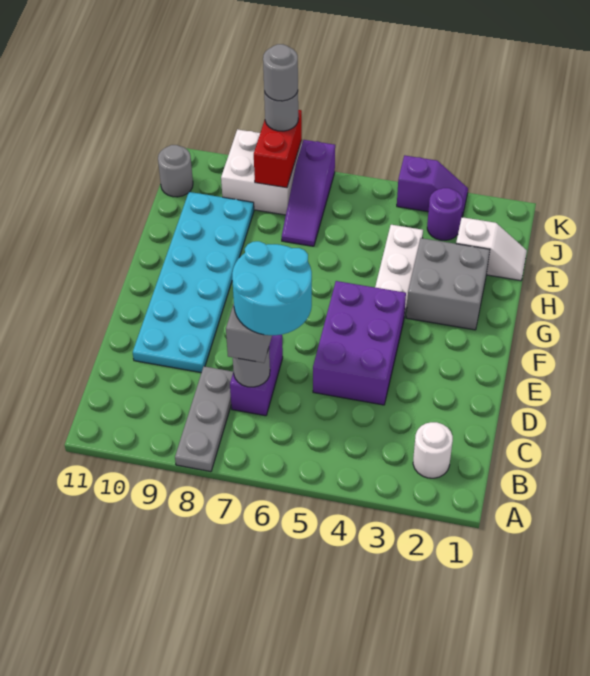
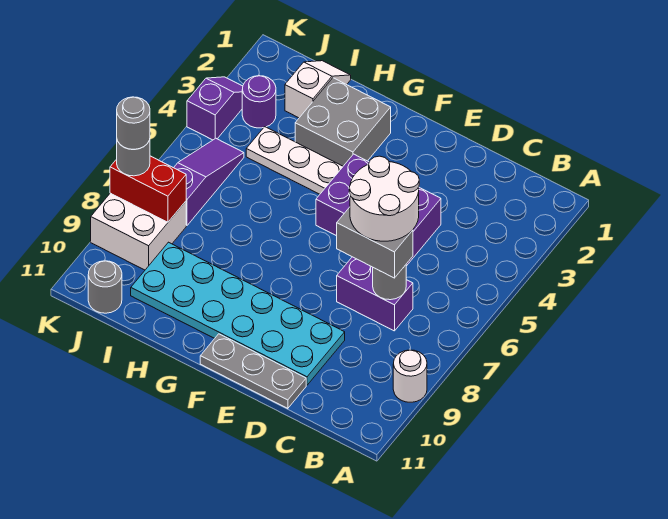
grey plate A8:C8 level 1 -> grey plate D11:F11 level 1
white round brick B2 level 1 -> white round brick A9 level 1
cyan round brick C6:D7 level 4 -> white round brick C6:D7 level 4
purple slope I7:K7 level 1 top K -> purple slope J5:J7 level 1 top 7

